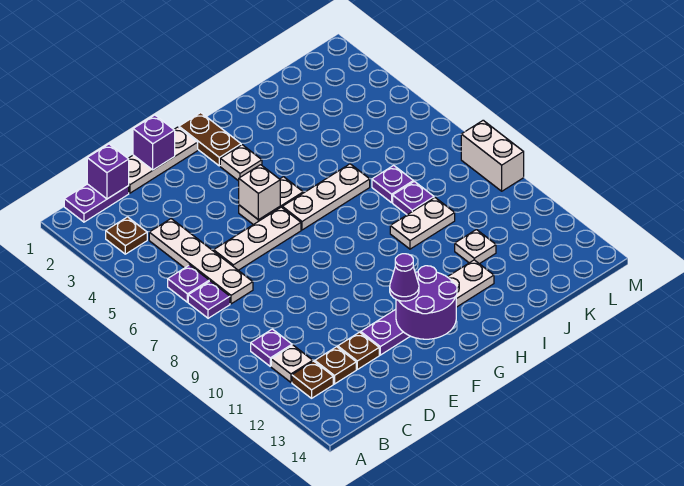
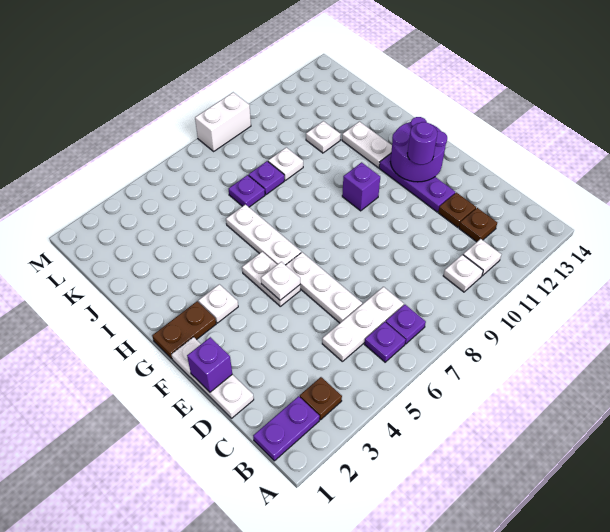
purple plate B1:C1 level 1 -> purple plate B1:B2 level 1
purple plate B10 level 1 -> white plate B10 level 1
brown plate B12 level 1 -> none
purple brick C1 level 2 -> purple brick G10 level 1
white plate C4:C7 level 1 -> white plate C5:C7 level 1
white brick F5 level 2 -> white plate F5 level 2
purple cone F12 level 3 -> purple round brick F12 level 3
white plate I9:J9 level 1 -> white plate J9 level 1

